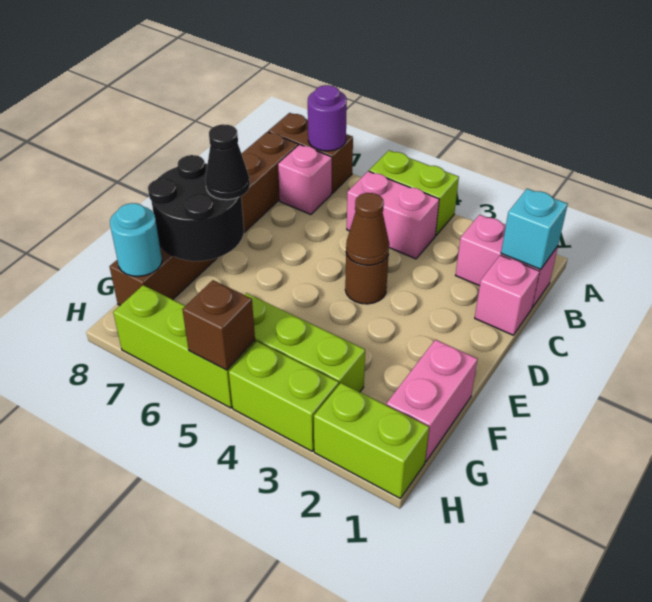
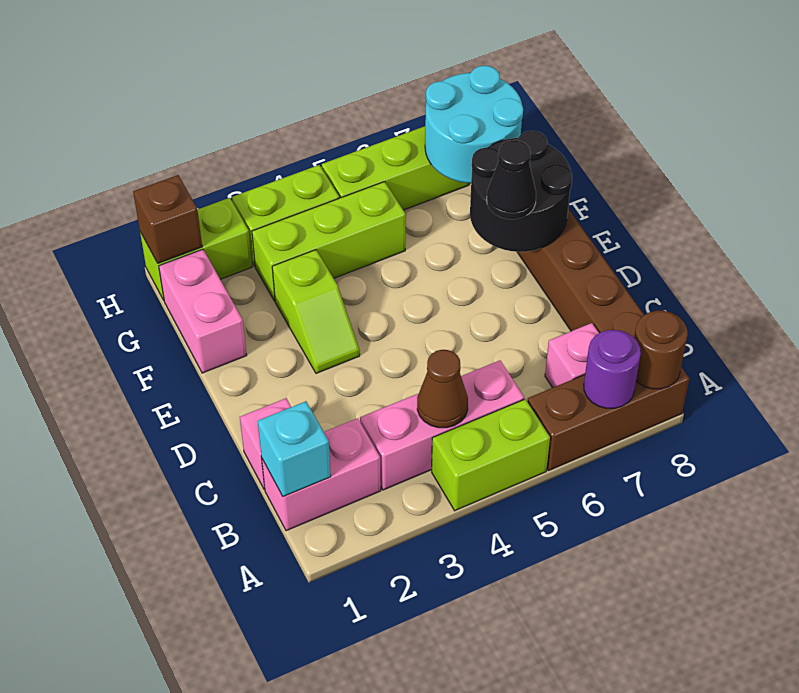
brown brick A7:A8 level 1 -> brown brick A6:A8 level 1
pink brick B4:B5 level 1 -> pink brick B3:B5 level 1
brown round brick D4 level 1 -> brown round brick A8 level 2
brown cone D4 level 2 -> brown cone B4 level 2
none -> lime slope E3:F3 level 1 top F
cyan round brick G8 level 2 -> cyan round brick G7:H8 level 2
brown brick H5 level 2 -> brown brick H1 level 2

